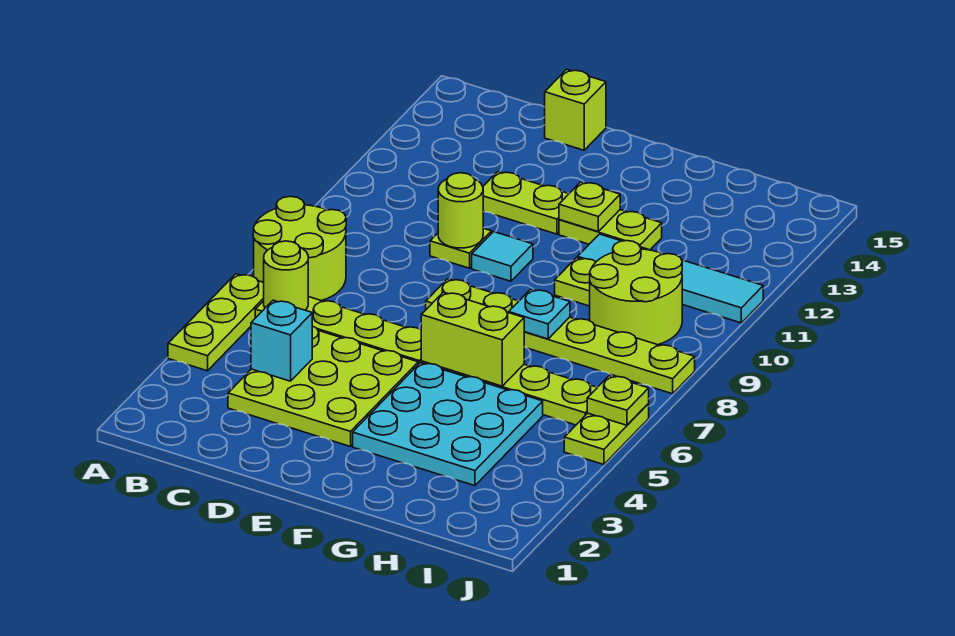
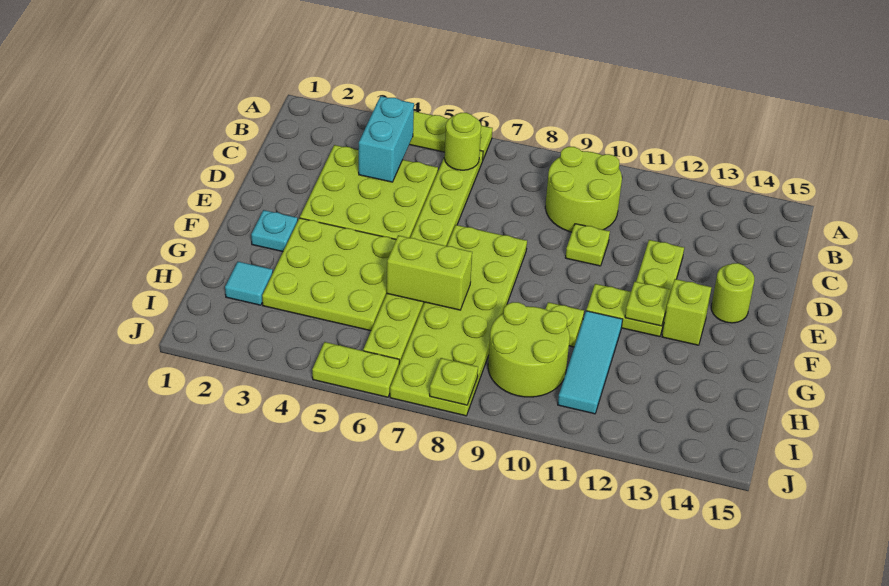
lime round brick A7:B8 level 1 -> lime round brick B9:C10 level 1
cyan brick C4 level 2 -> cyan brick B4:C4 level 2
lime round brick D10 level 2 -> lime round brick E14 level 1
lime brick D15 level 1 -> lime brick F13 level 1
lime plate E8:J8 level 1 -> lime plate E7:J8 level 1
cyan tile E10 level 1 -> cyan tile H2 level 1
cyan plate F3:H5 level 1 -> lime plate F3:H5 level 1
lime brick F6:G6 level 2 -> lime brick G6:G7 level 2
lime plate F12:G12 level 1 -> lime plate F11:F12 level 1
cyan plate G8 level 2 -> cyan plate F2 level 1
cyan tile G11:J11 level 1 -> cyan tile G11:I11 level 1
lime plate J6 level 2 -> lime plate J8 level 2

